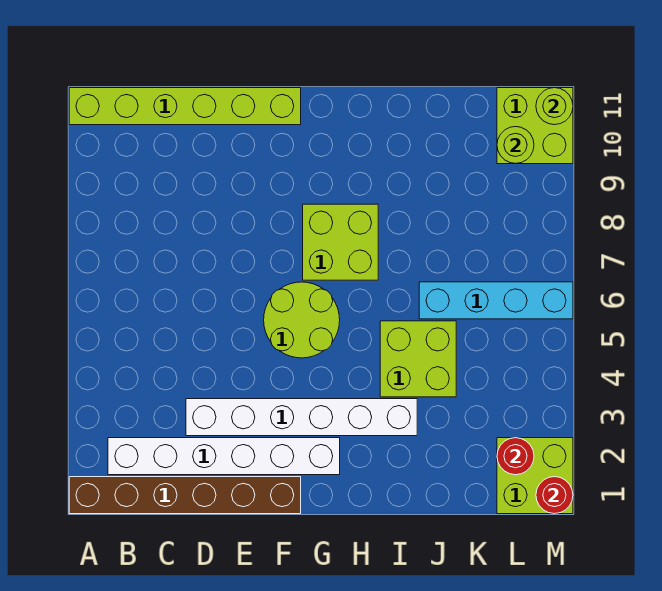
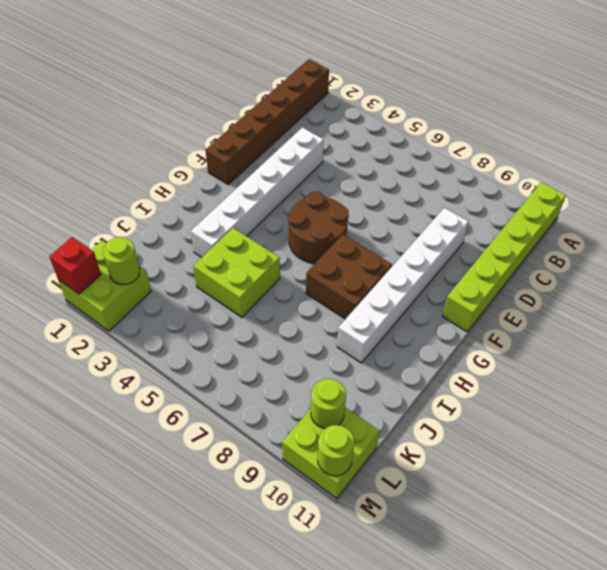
white brick B2:G2 level 1 -> white brick D9:I9 level 1
lime round brick F5:G6 level 1 -> brown round brick F5:G6 level 1
lime brick G7:H8 level 1 -> brown brick G7:H8 level 1
cyan brick J6:M6 level 1 -> none
red round brick L2 level 2 -> lime round brick L2 level 2
red round brick M1 level 2 -> red brick M1 level 2

